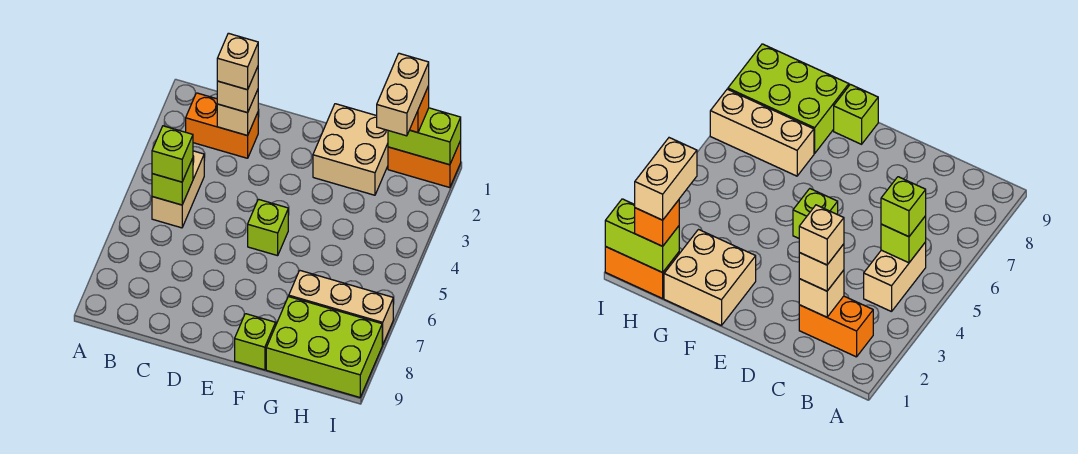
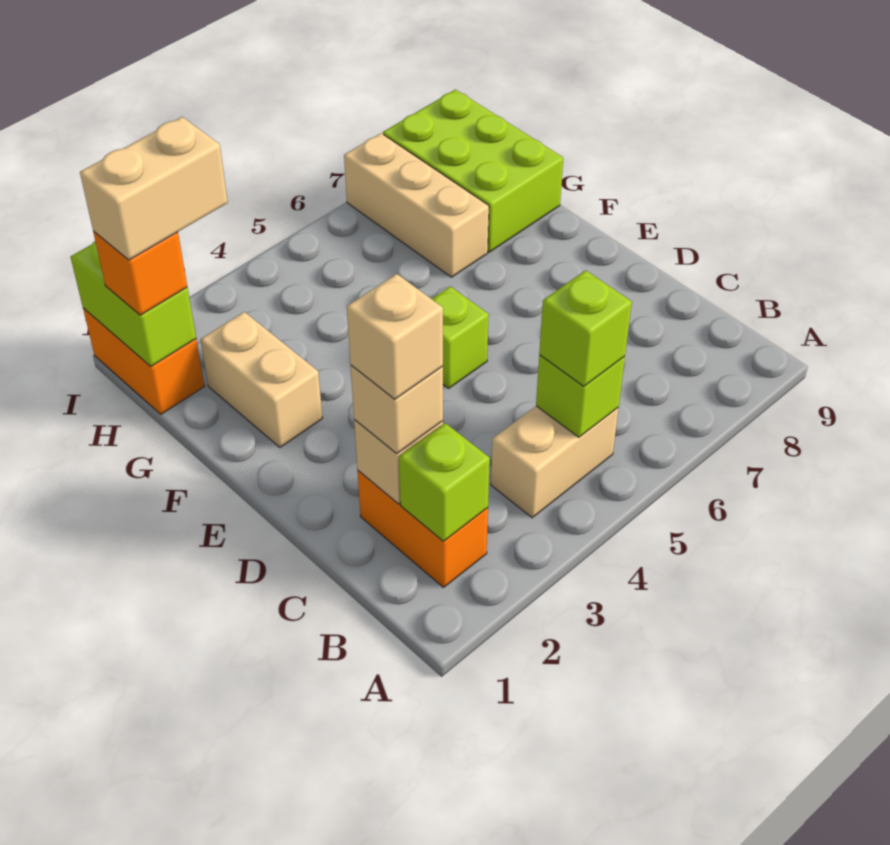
tan brick F1:G2 level 1 -> tan brick F2:G2 level 1
lime brick F9 level 1 -> lime brick B2 level 2

